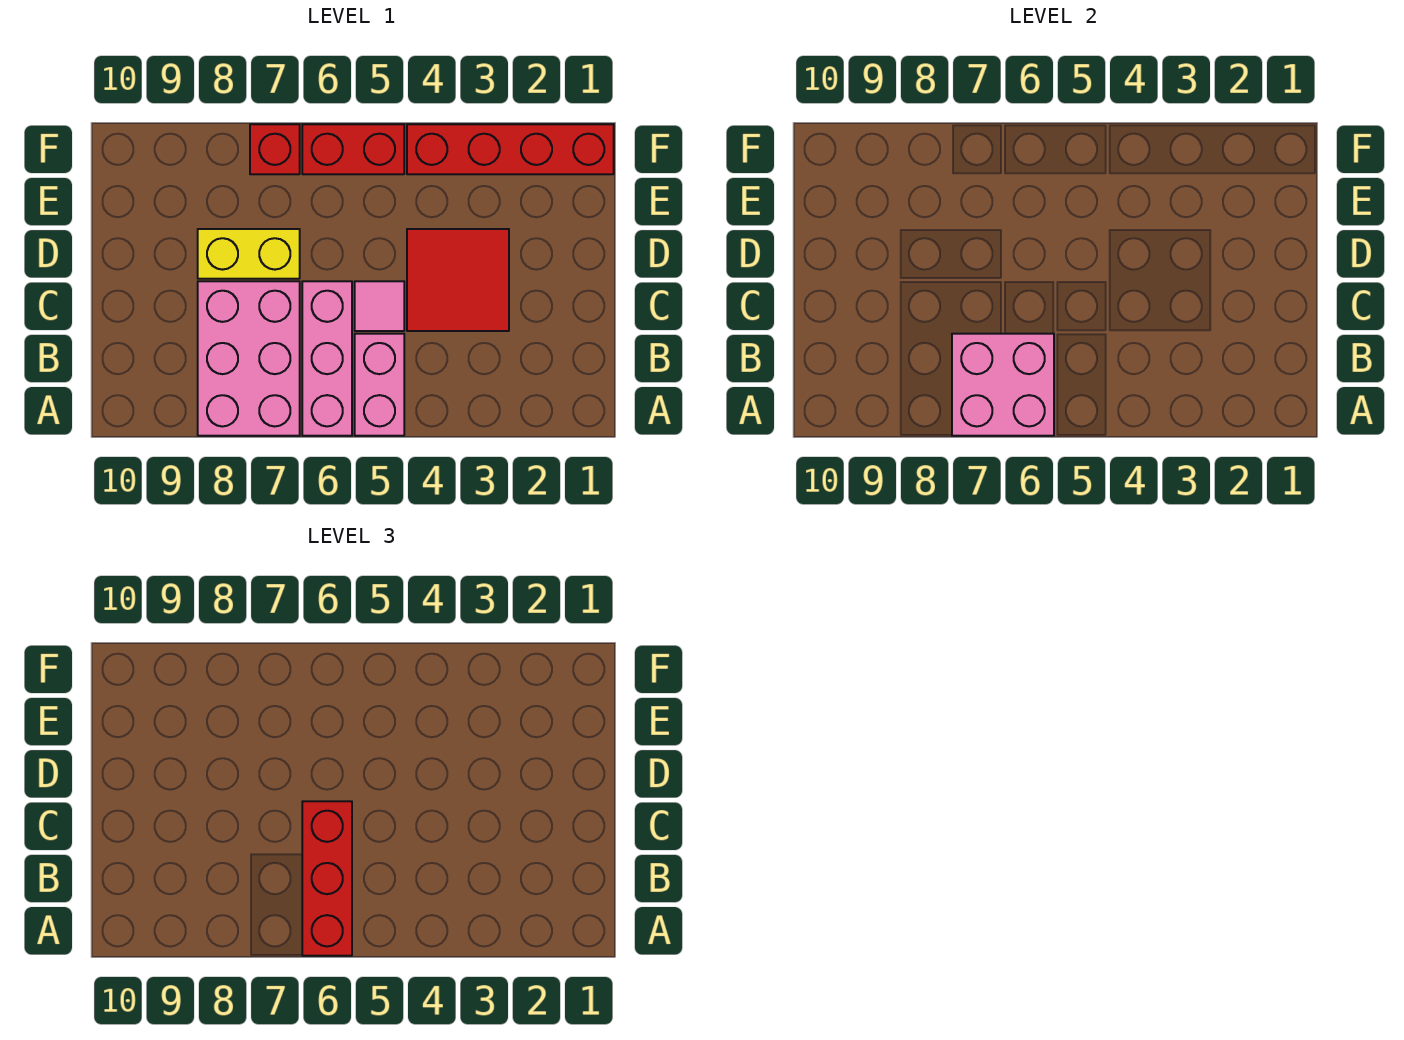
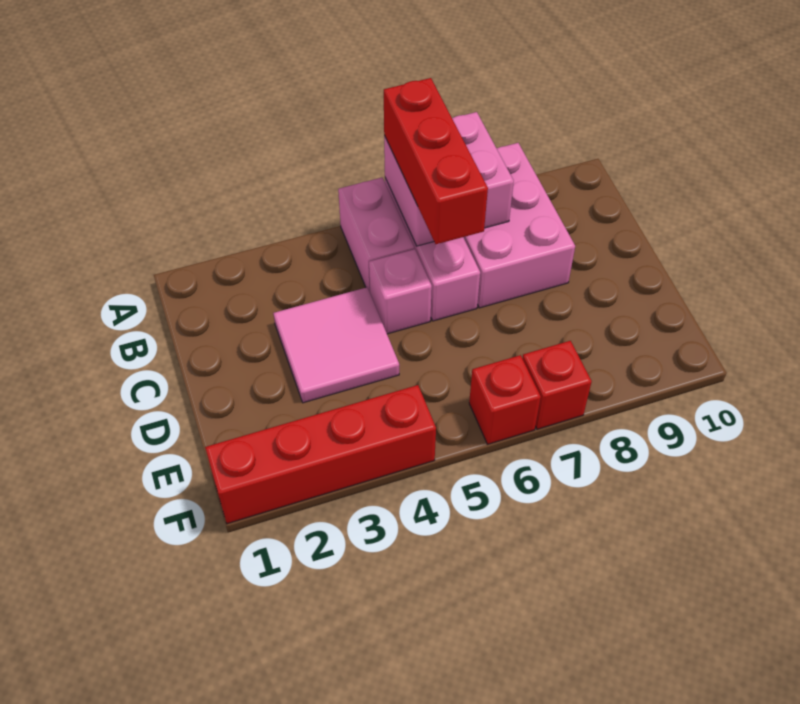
red tile C3:D4 level 1 -> pink tile C3:D4 level 1
pink tile C5 level 1 -> pink brick C5 level 1
yellow brick D7:D8 level 1 -> none
red brick F5:F6 level 1 -> red brick F6 level 1

